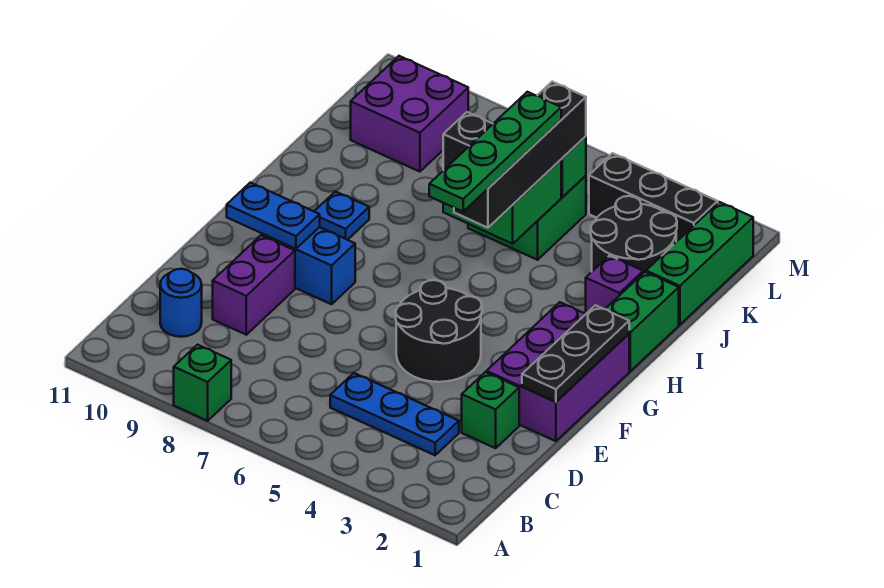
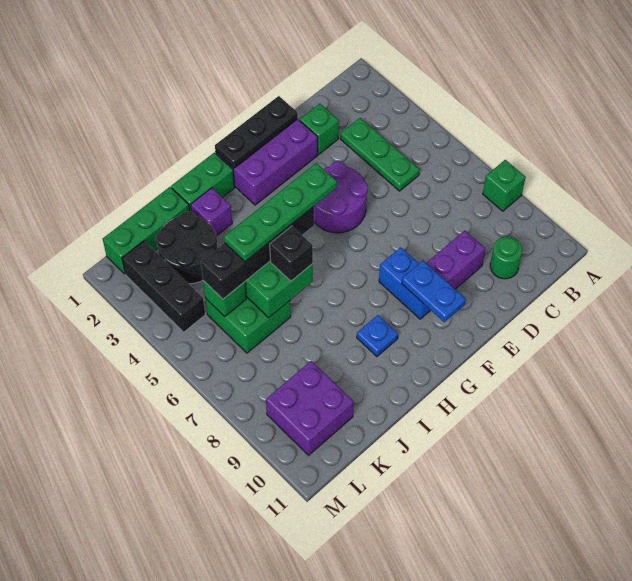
blue plate C3:C5 level 1 -> green plate C3:C5 level 1
blue round brick C10 level 1 -> green round brick C10 level 1
black round brick E4:F5 level 1 -> purple round brick E4:F5 level 1

